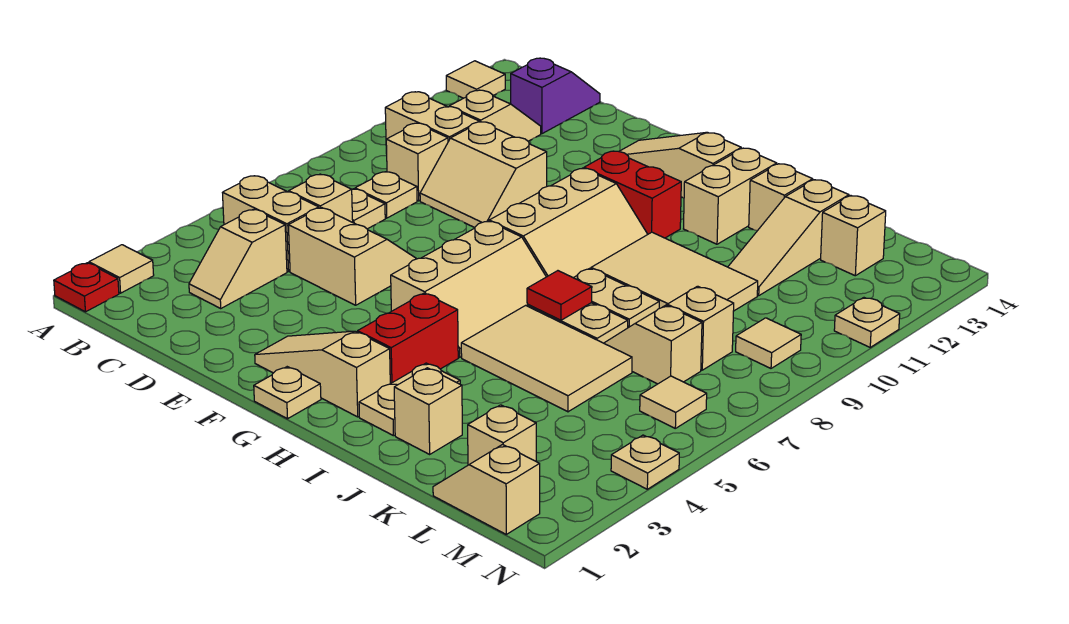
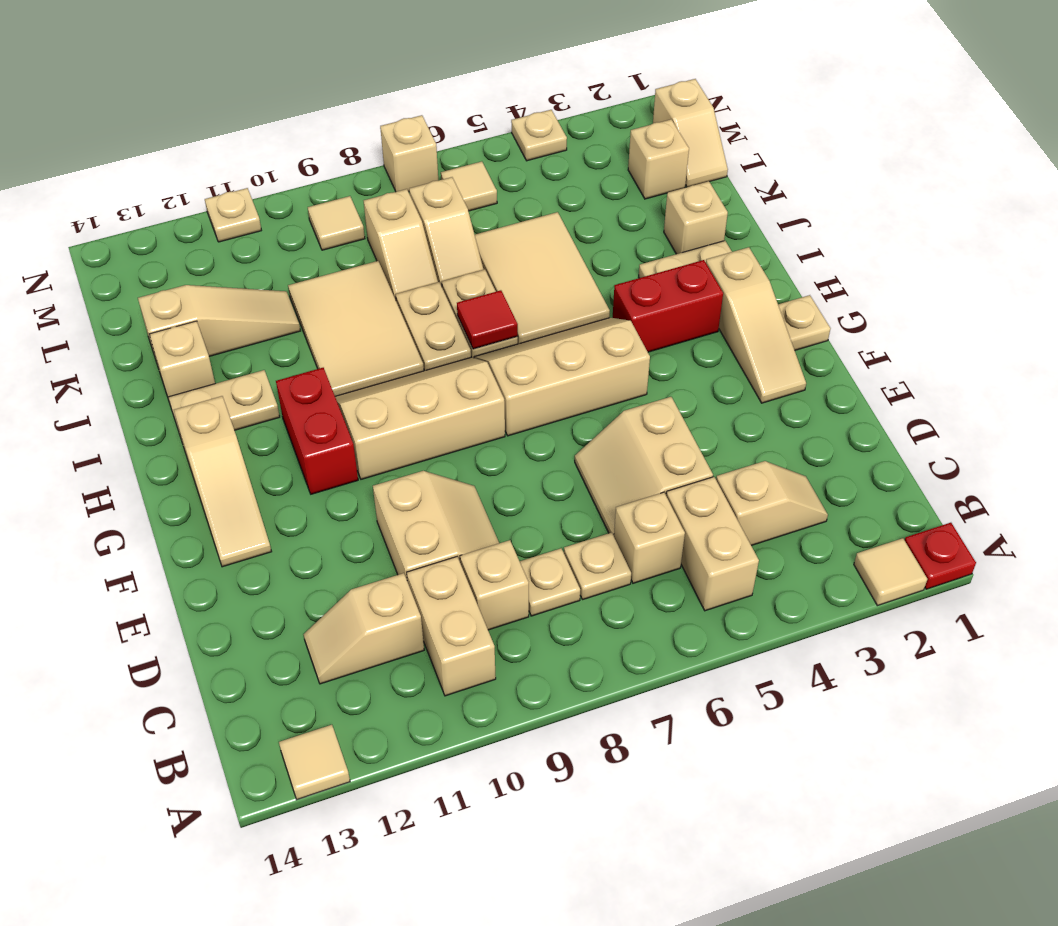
purple slope C13:C14 level 1 top 13 -> none
tan brick I12:I13 level 1 -> tan plate I12:I13 level 1
tan brick L13 level 1 -> tan brick N7 level 1

